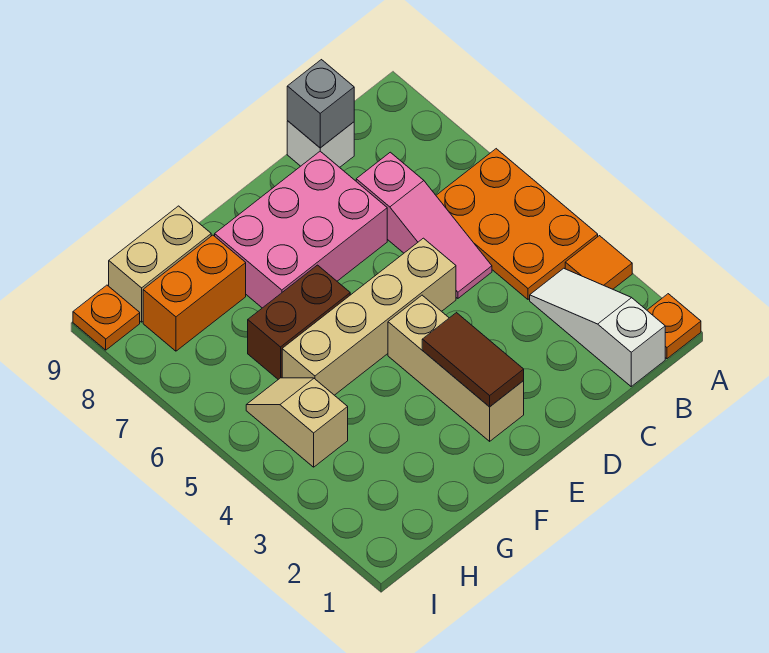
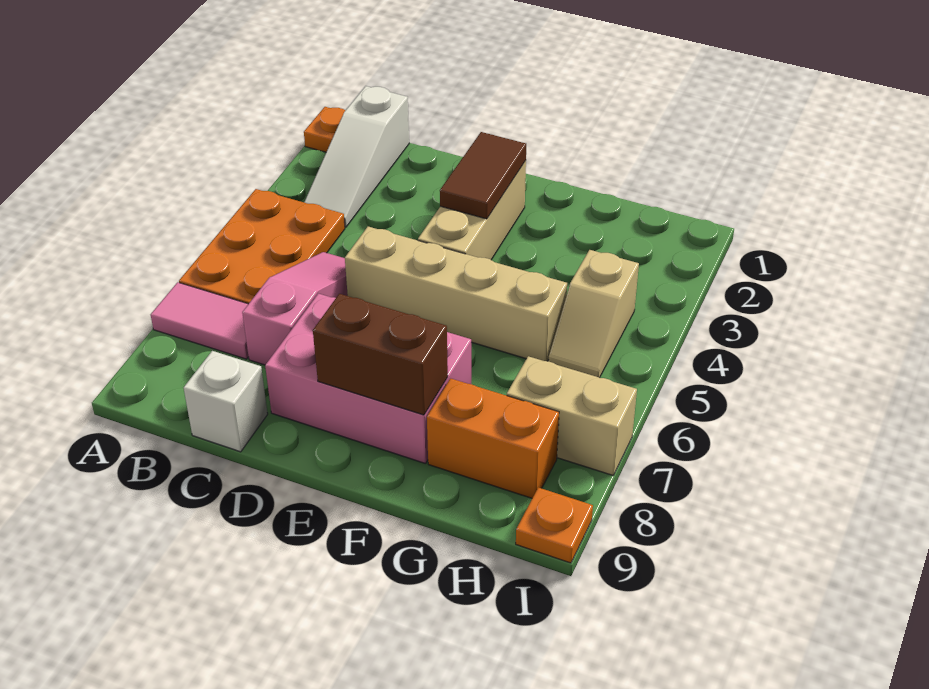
orange tile A3 level 1 -> none
none -> pink tile A7:B7 level 1
grey brick C9 level 2 -> none
brown brick F6:G6 level 1 -> brown brick E8:F8 level 2
tan brick G9:H9 level 1 -> tan brick H7:I7 level 1

